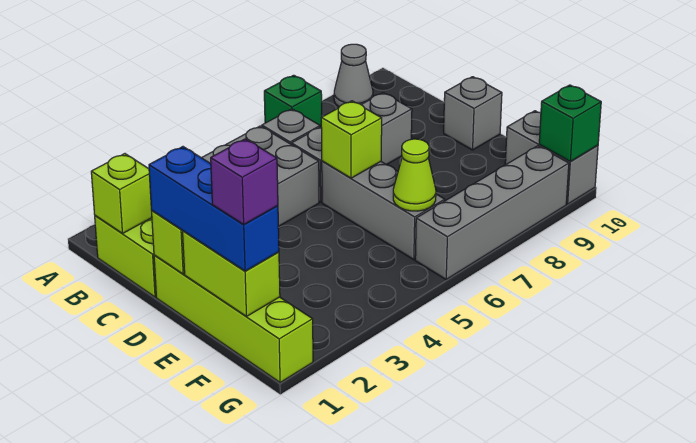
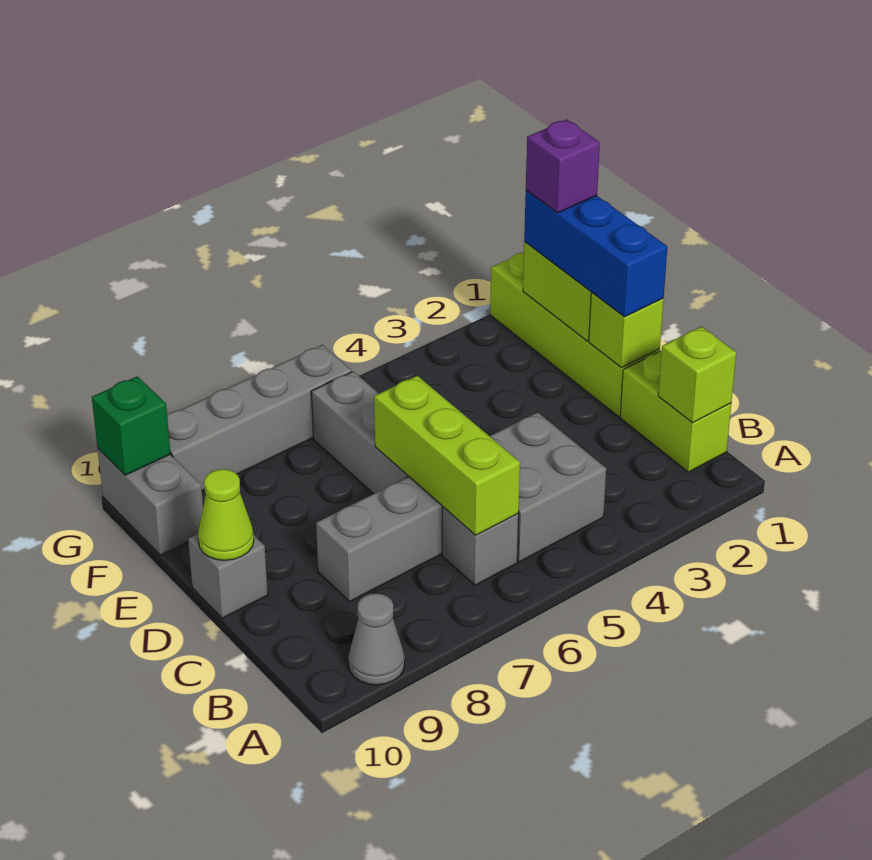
green brick A7 level 1 -> none
lime brick D6 level 2 -> lime brick B6:D6 level 2
lime cone F6 level 2 -> lime cone D10 level 2

